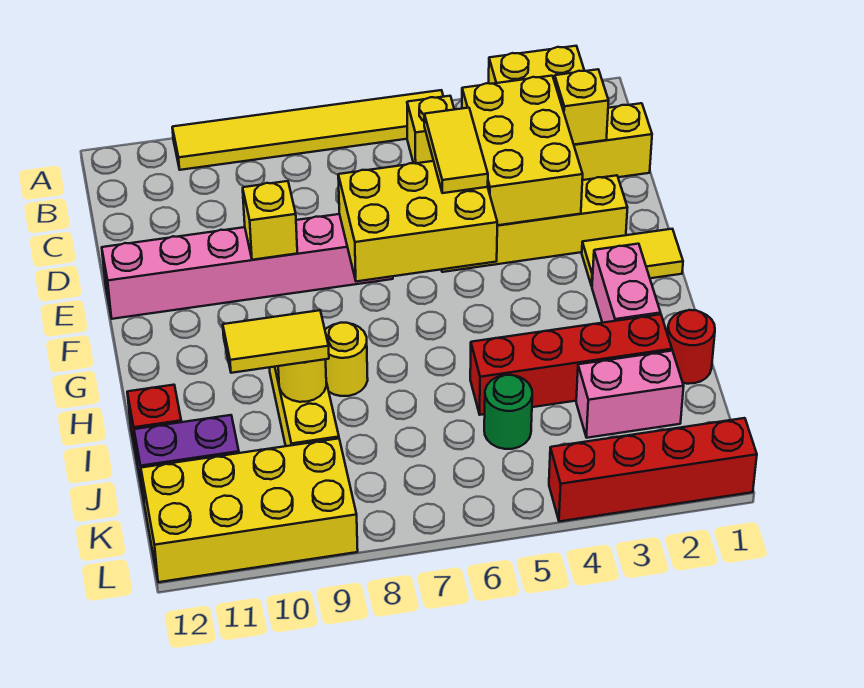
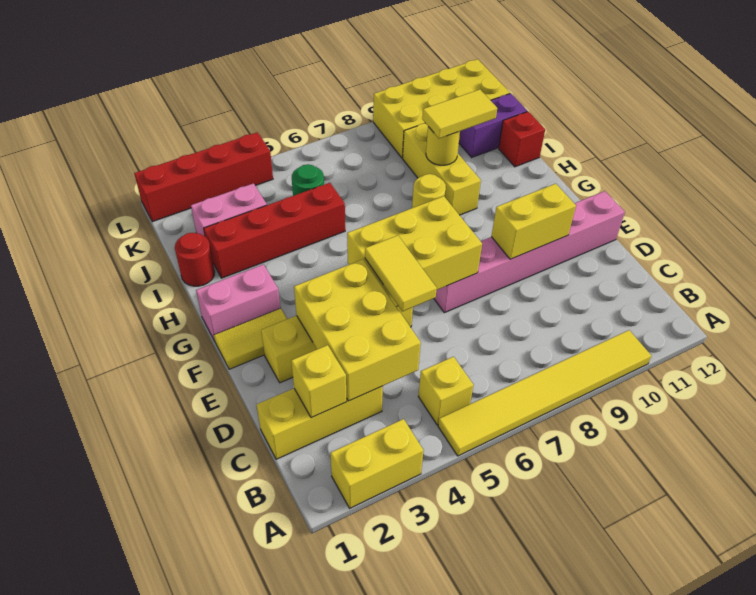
yellow brick E9 level 2 -> yellow brick E9:E10 level 2
pink brick G2:H2 level 1 -> pink brick G1:G2 level 1

